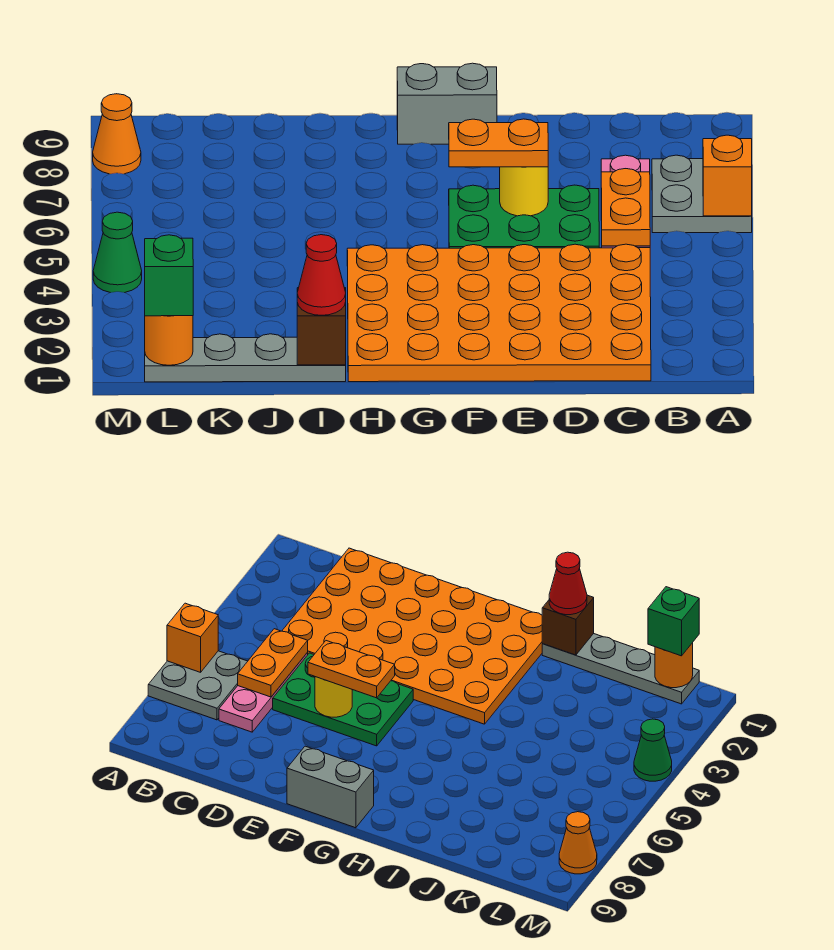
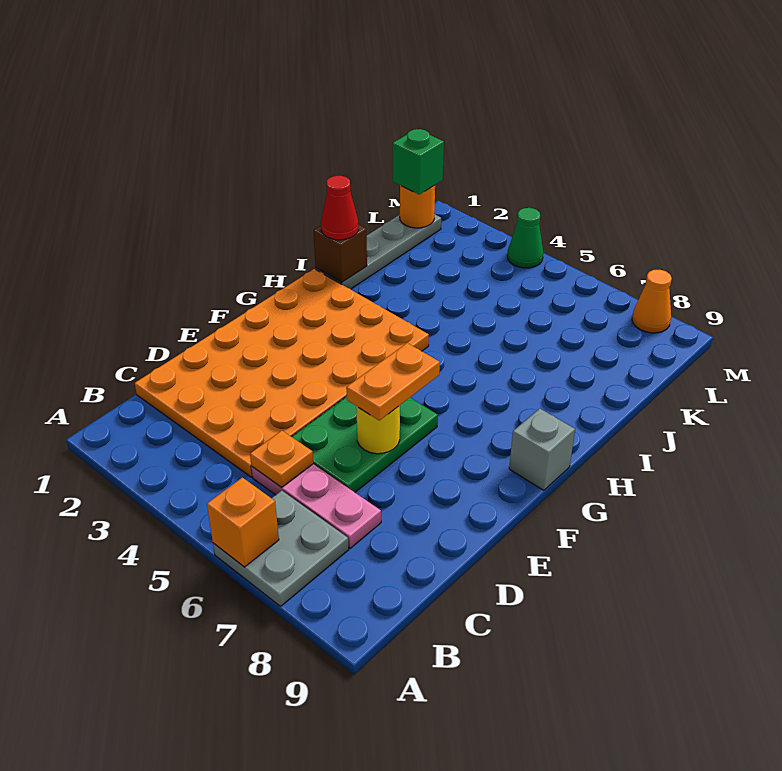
orange plate C5:C6 level 2 -> orange plate C5 level 2
grey brick F9:G9 level 1 -> grey brick G9 level 1

